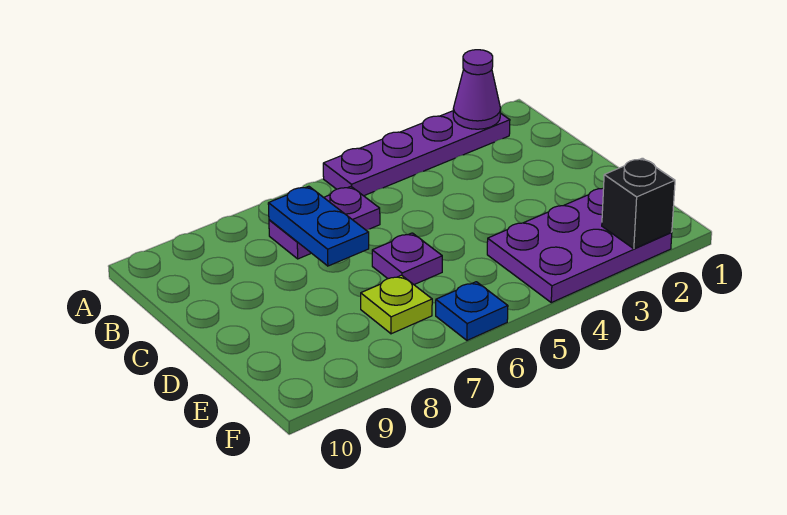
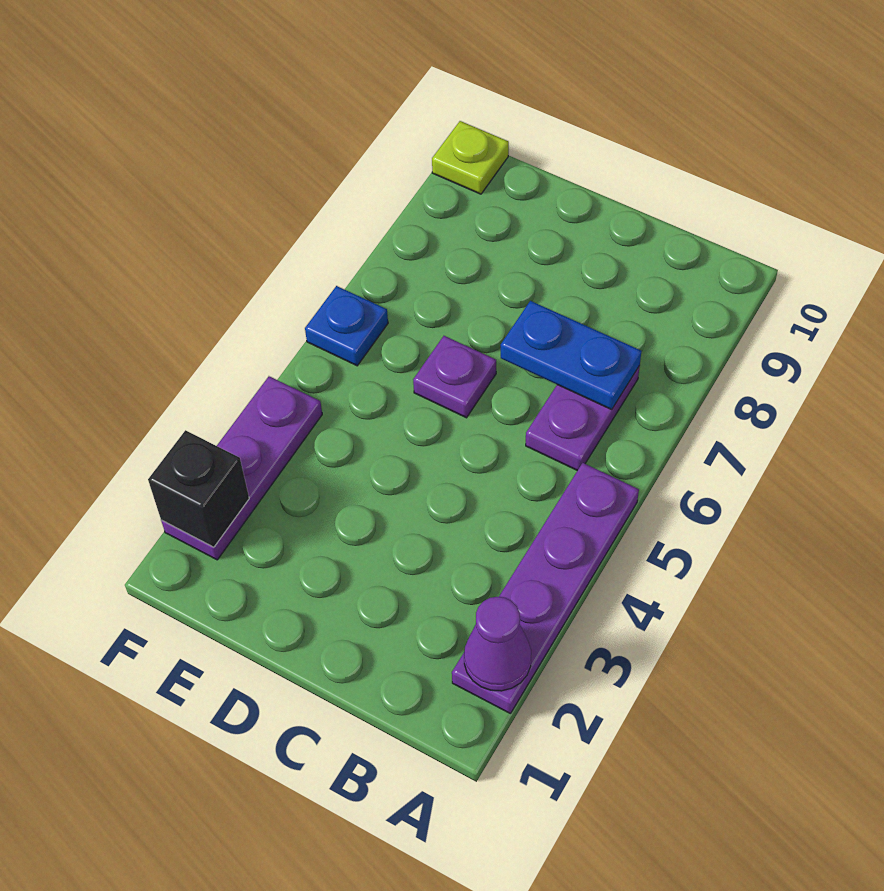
purple plate E2:F4 level 1 -> purple plate F2:F4 level 1
lime plate E7 level 1 -> lime plate F10 level 1

